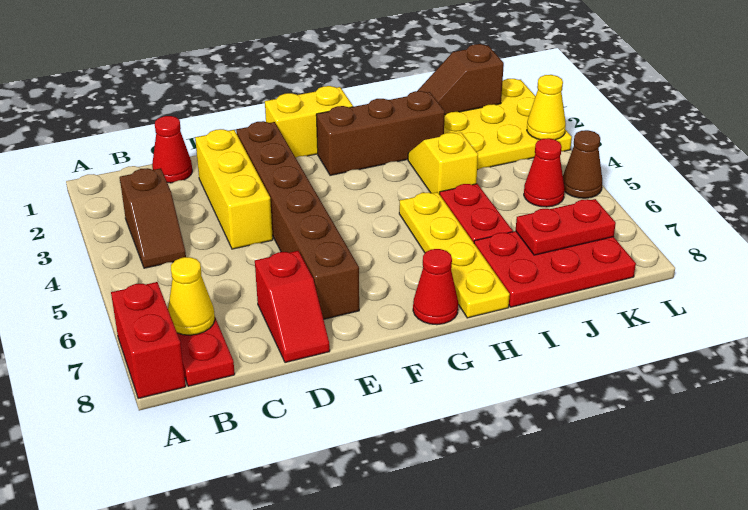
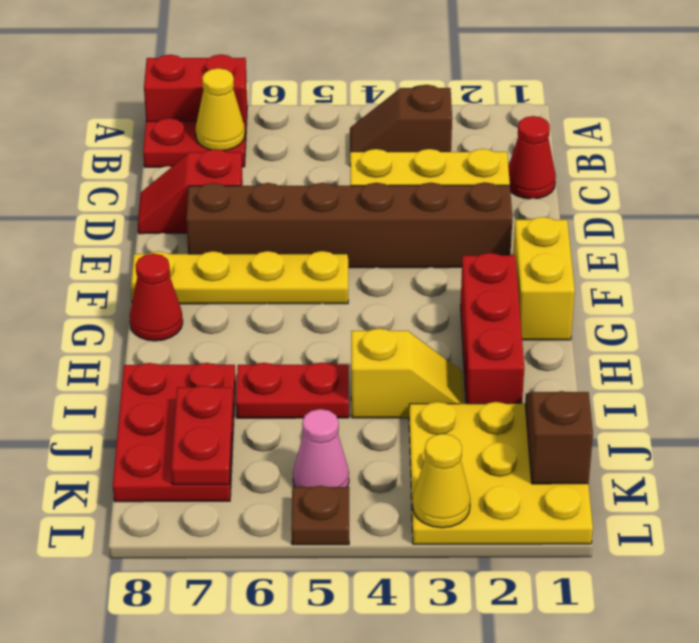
brown brick G2:I2 level 1 -> red brick G2:I2 level 1
yellow plate H5:H8 level 1 -> yellow plate F5:F8 level 1
red cone K5 level 1 -> pink cone K5 level 1
brown cone L5 level 1 -> brown plate L5 level 1

